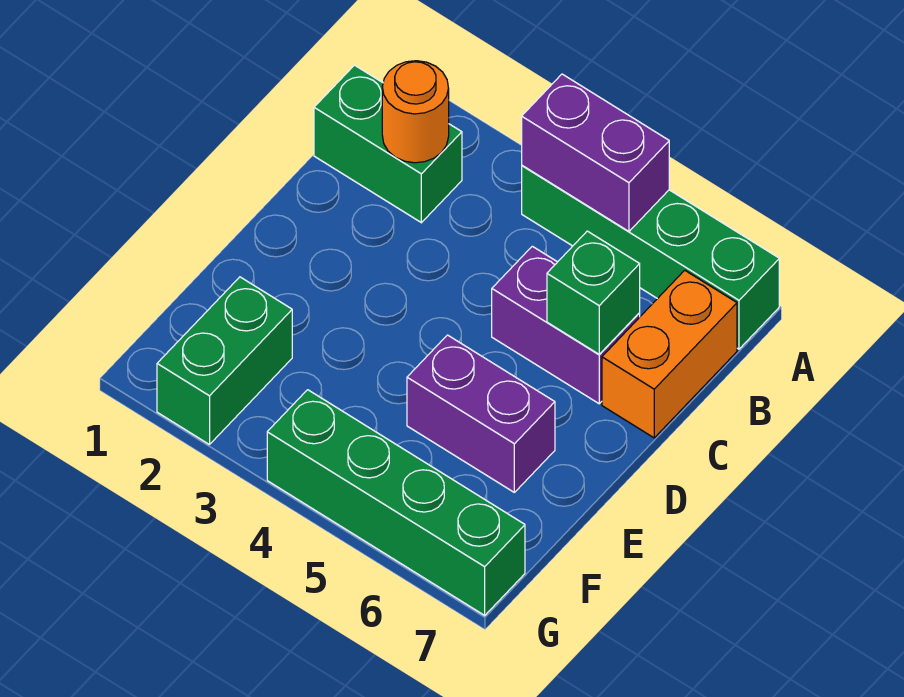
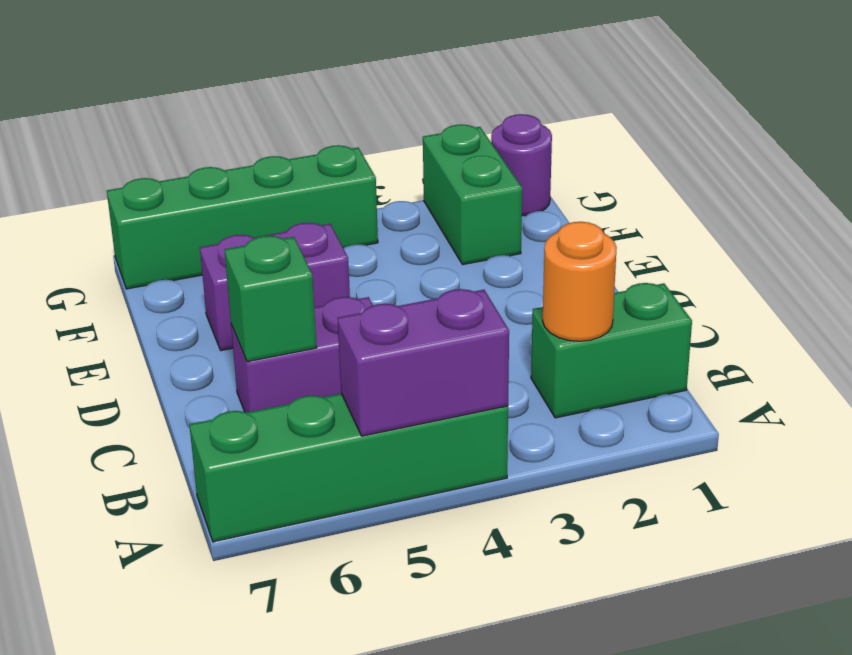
orange brick B7:C7 level 1 -> none
none -> purple round brick G1 level 1

